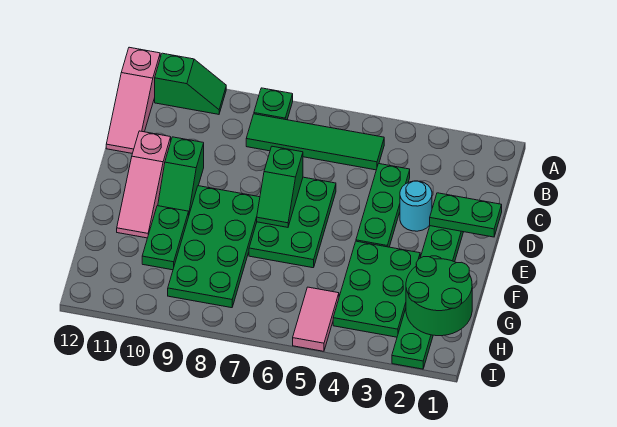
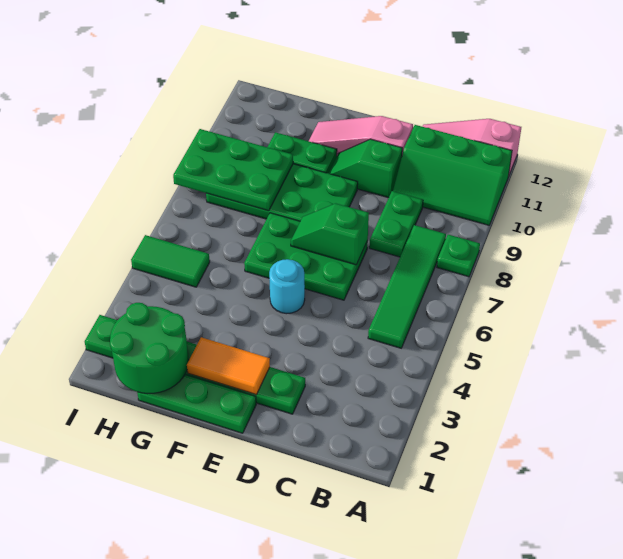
green slope A10:A11 level 1 top 11 -> green slope A10:C11 level 1 top 11
green plate C4:E4 level 1 -> green plate E1:G1 level 1
green plate D1:D2 level 2 -> green plate C8:C9 level 1
cyan round brick D3 level 1 -> cyan round brick E5 level 1
none -> orange tile E2:F2 level 2
green plate F3:H4 level 1 -> green plate G8:I9 level 2
pink tile H5:I5 level 1 -> green tile H5:I5 level 1

